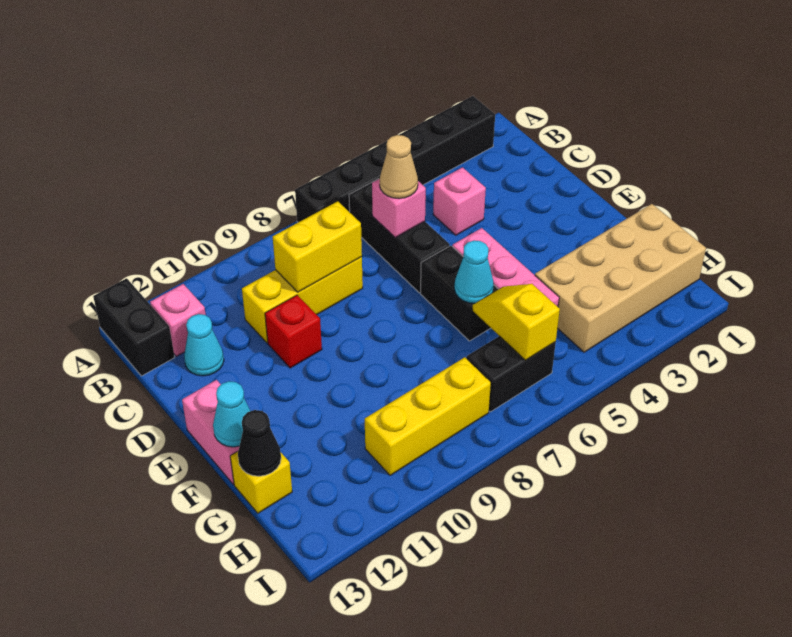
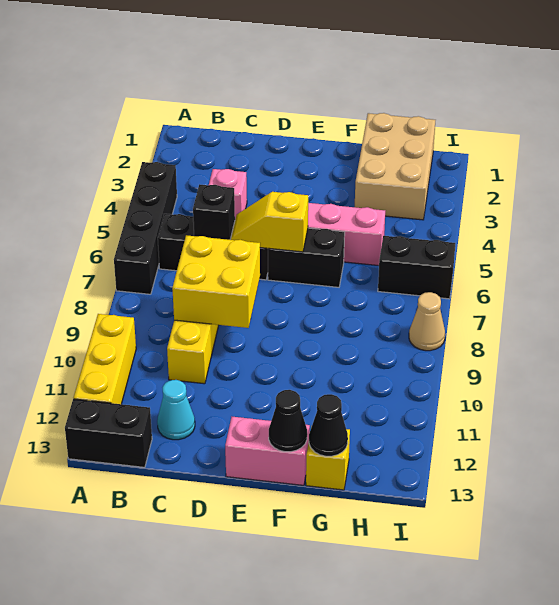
black brick A2:A7 level 1 -> black brick A4:A7 level 1
pink brick B12 level 1 -> none
pink brick C6 level 2 -> black brick C6 level 2
tan cone C6 level 3 -> tan cone I8 level 1
yellow brick C8:C9 level 2 -> yellow brick C8:D9 level 2
red brick D10 level 1 -> none
cyan cone F6 level 2 -> none
cyan cone F13 level 2 -> black cone F13 level 2
tan brick G1:H4 level 1 -> tan brick G1:H3 level 1
yellow slope G6:H6 level 2 top H -> yellow slope D6:E6 level 2 top E
black brick H6:H7 level 1 -> black brick H6:I6 level 1
yellow brick H8:H10 level 1 -> yellow brick A10:A12 level 1

